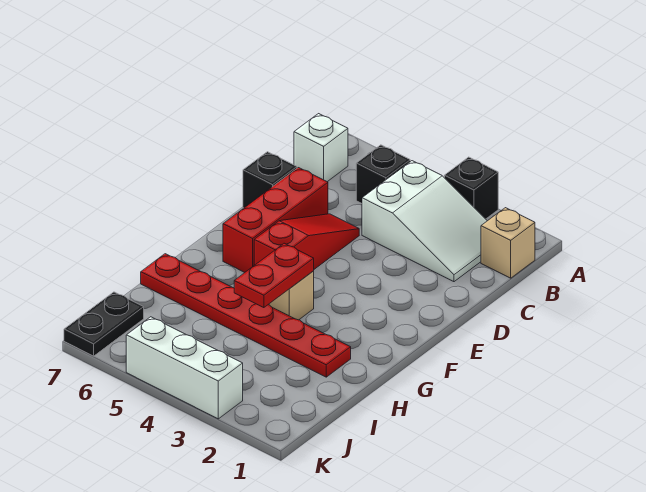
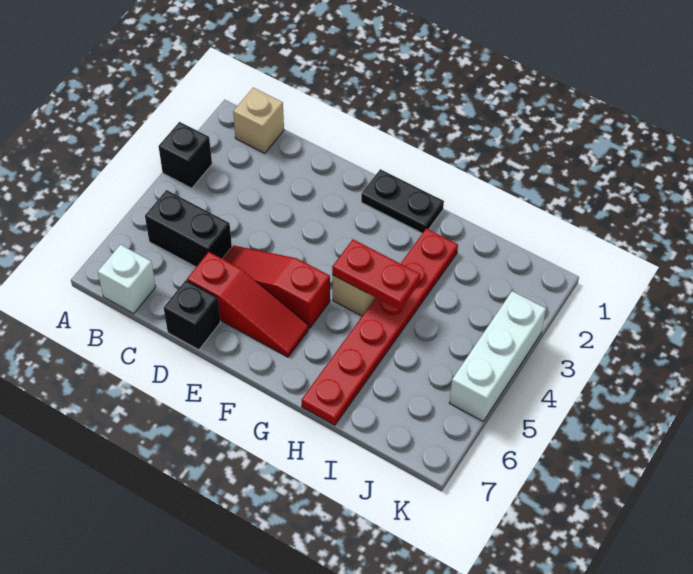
white slope B2:C4 level 1 top 4 -> none
black brick B5 level 1 -> black brick B5:C5 level 1
red brick D6:F6 level 1 -> red slope D6:F6 level 1 top D
black plate J7:K7 level 1 -> black plate F1:G1 level 1

